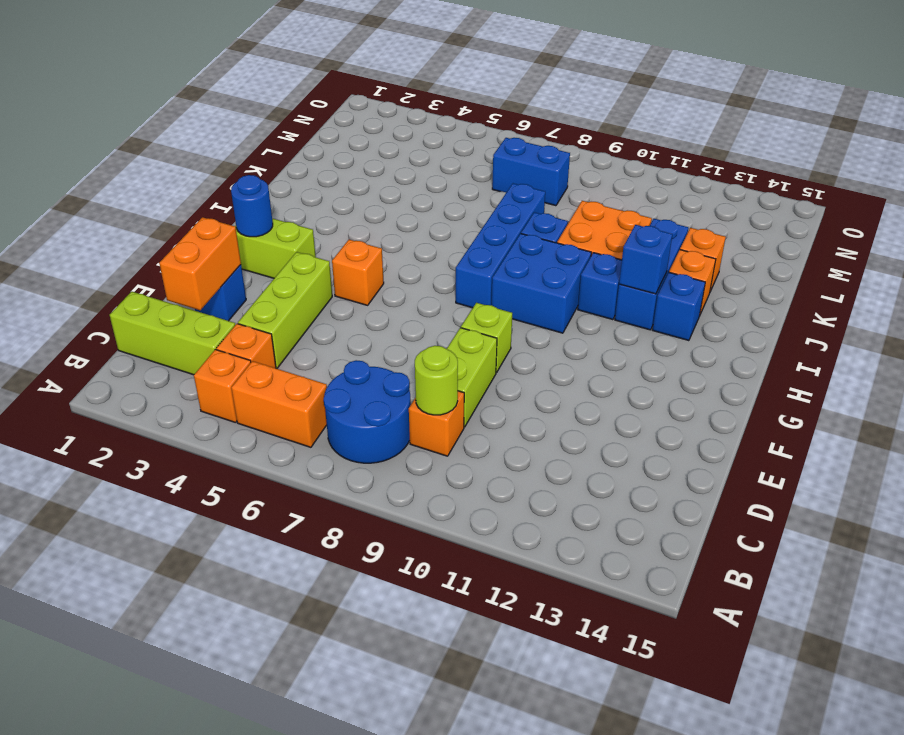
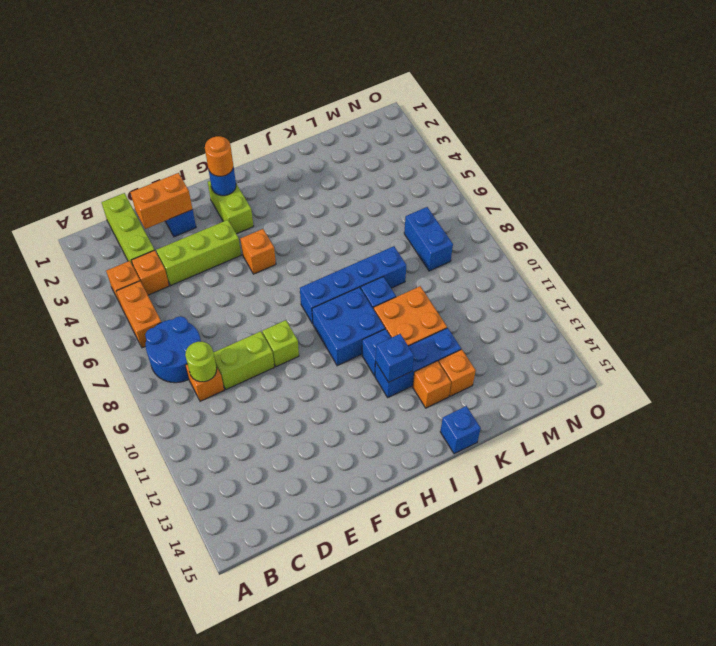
none -> orange round brick G2 level 3
blue brick I13 level 1 -> blue brick J15 level 1

